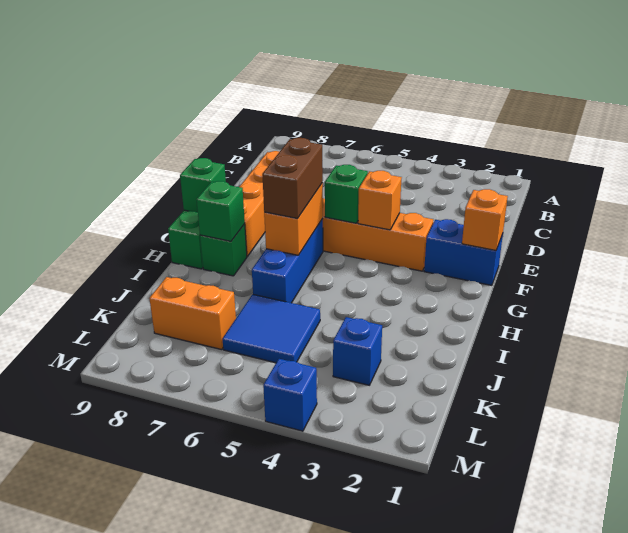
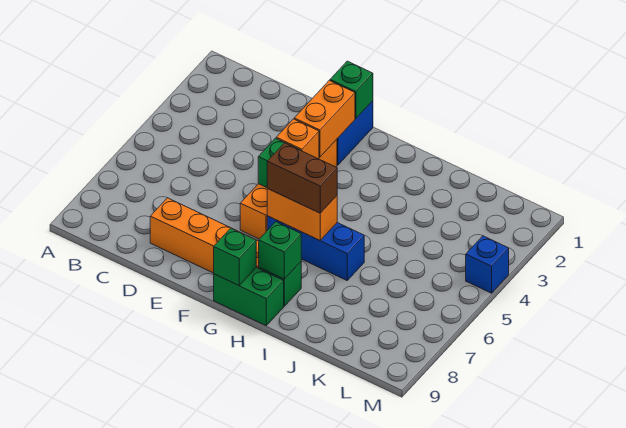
orange brick F1 level 2 -> green brick F1 level 2
blue tile J5:K6 level 1 -> none
blue brick K3 level 1 -> none
orange brick K7:K8 level 1 -> orange brick F2:F3 level 2

